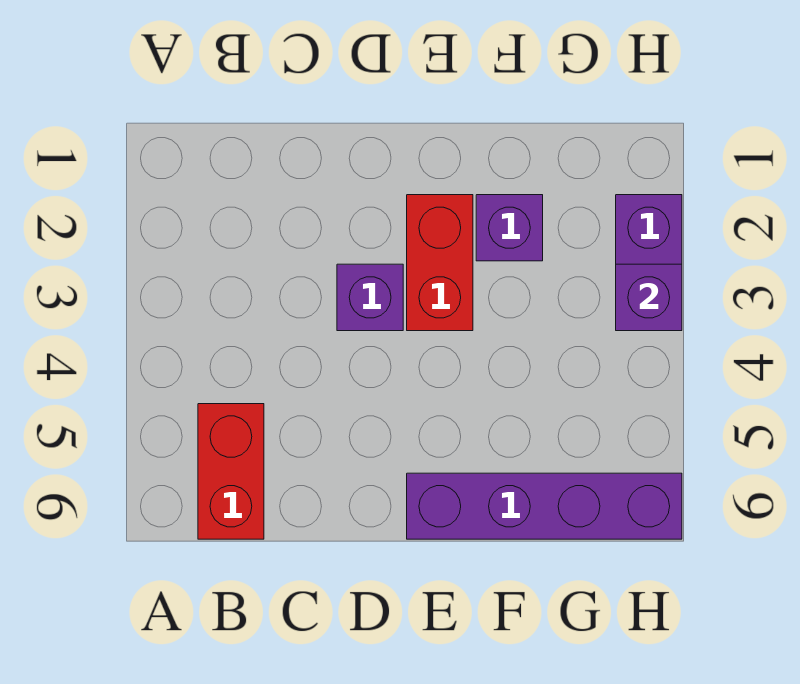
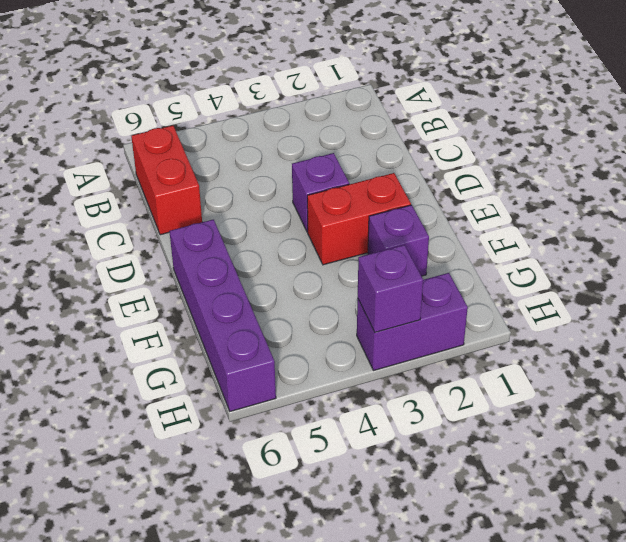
red brick B5:B6 level 1 -> red brick B6:C6 level 1

